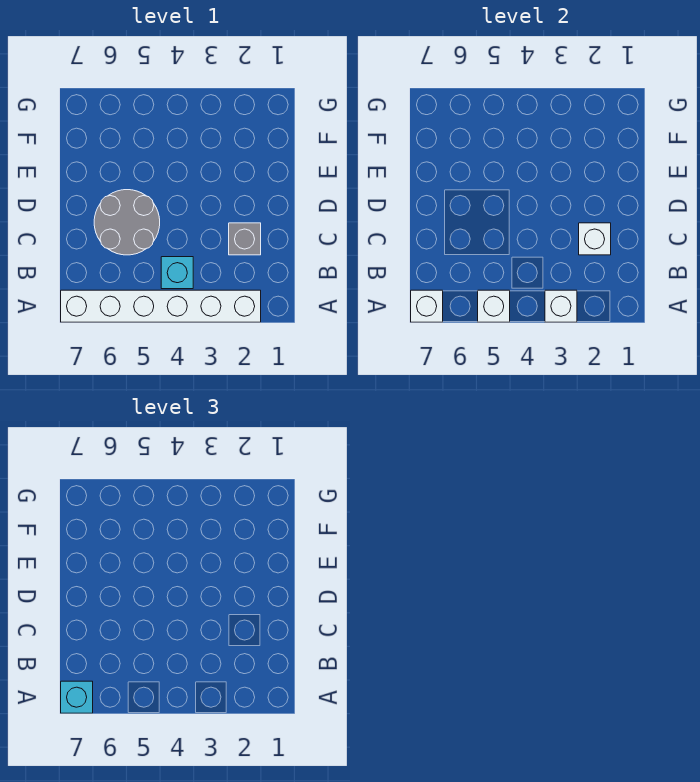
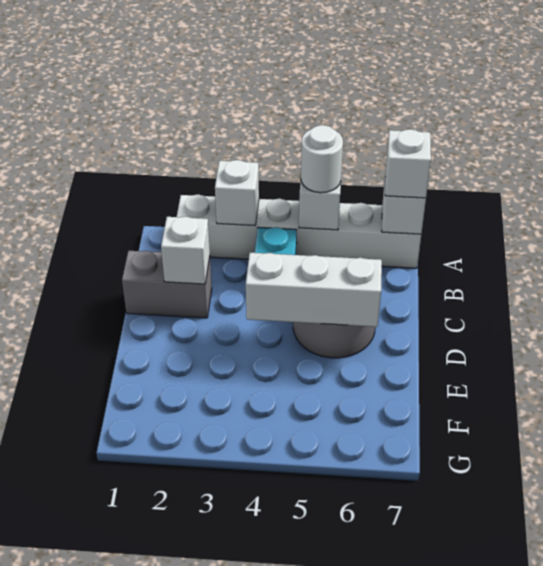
none -> white round brick A5 level 3
cyan brick A7 level 3 -> white brick A7 level 3
grey brick C2 level 1 -> grey brick C1:C2 level 1
none -> white brick D4:D6 level 2

